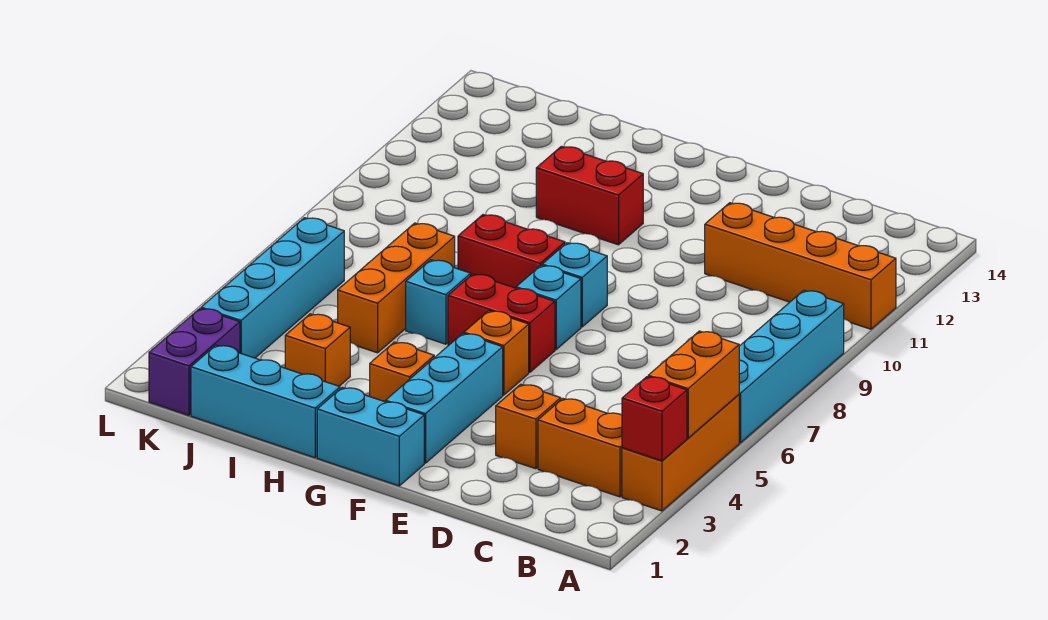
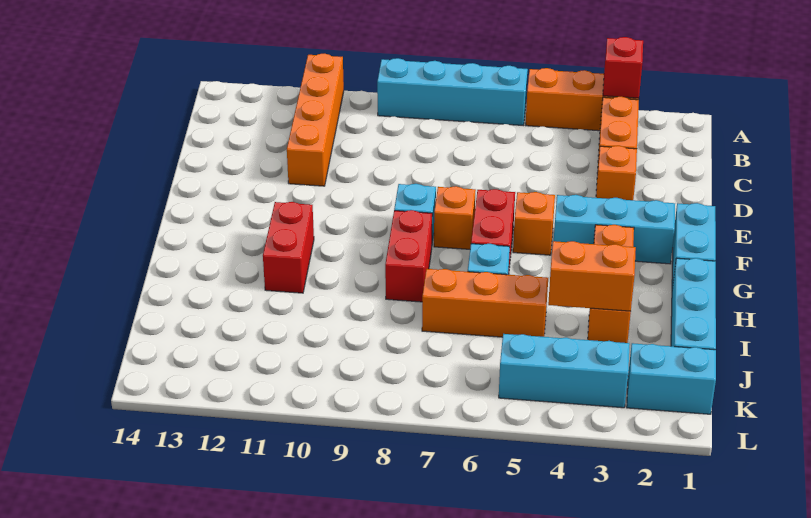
orange brick A4:A5 level 2 -> orange brick I3:I4 level 2
cyan brick F7 level 1 -> orange brick F7 level 1
purple brick K1:K2 level 1 -> cyan brick K1:K2 level 1
cyan brick K3:K6 level 1 -> cyan brick K3:K5 level 1

